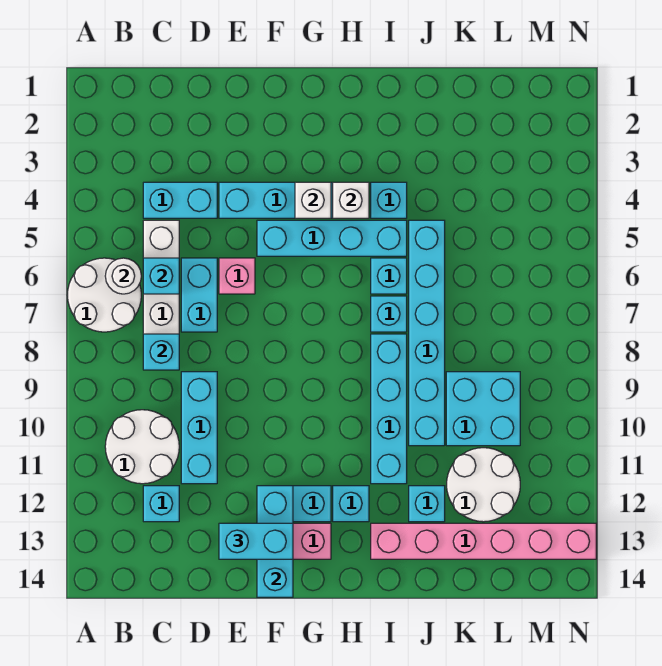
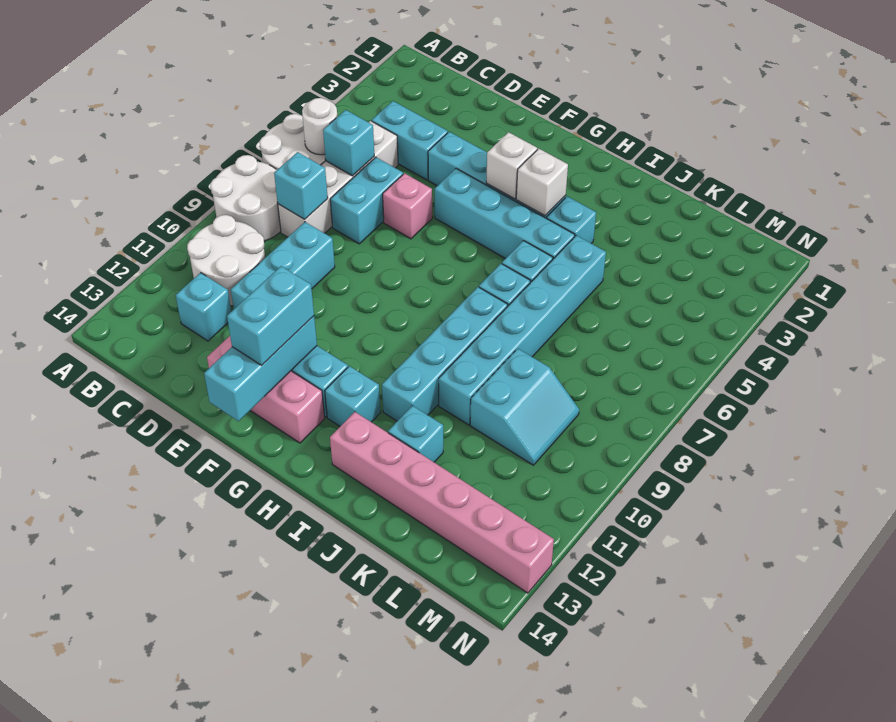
cyan brick E13:F13 level 3 -> cyan brick F12:F13 level 3
cyan brick K9:L10 level 1 -> cyan slope K9:L10 level 1 top K
white round brick K11:L12 level 1 -> white round brick A8:B9 level 1

